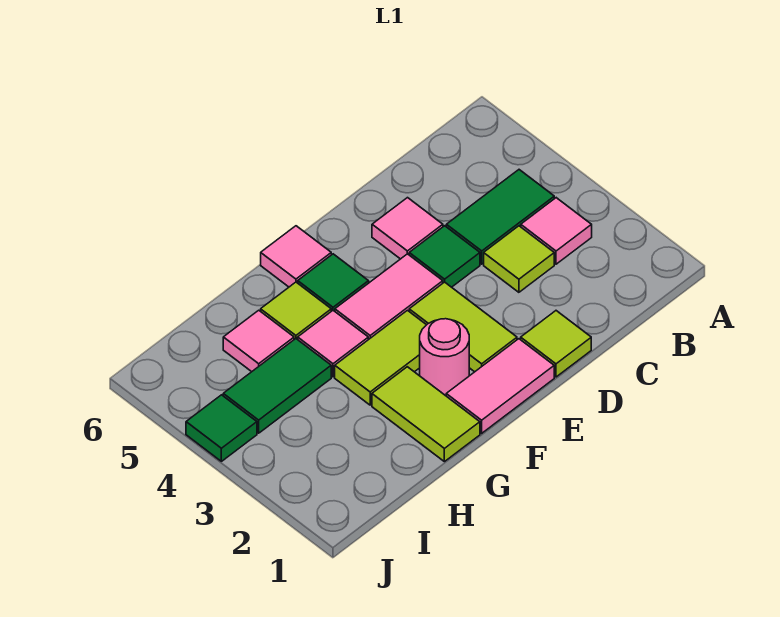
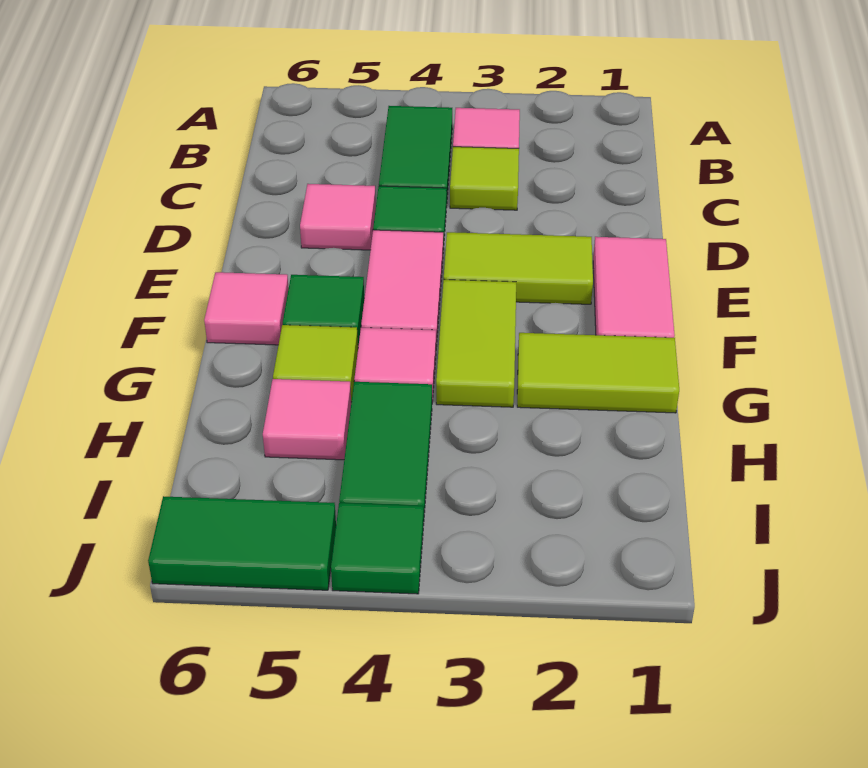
lime tile D1 level 1 -> none
pink round brick F2 level 1 -> none
none -> green tile J5:J6 level 1

